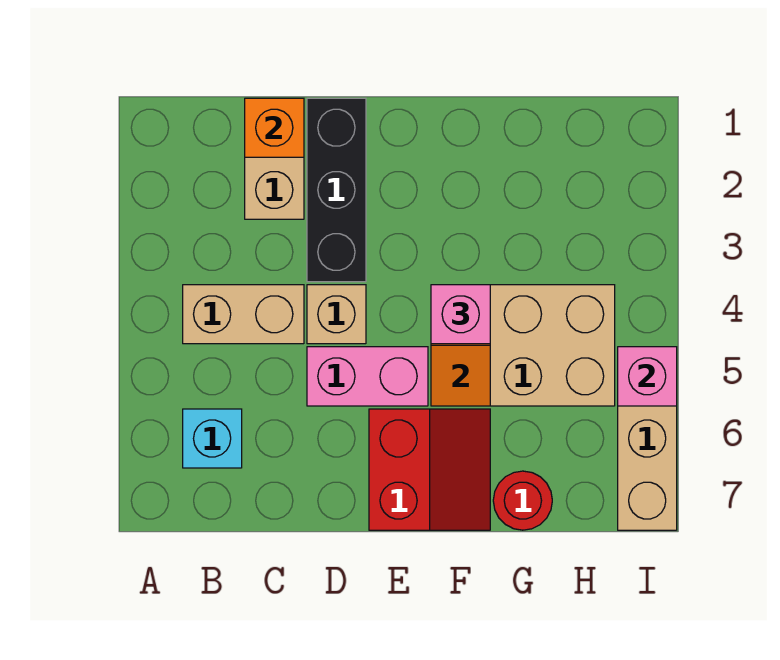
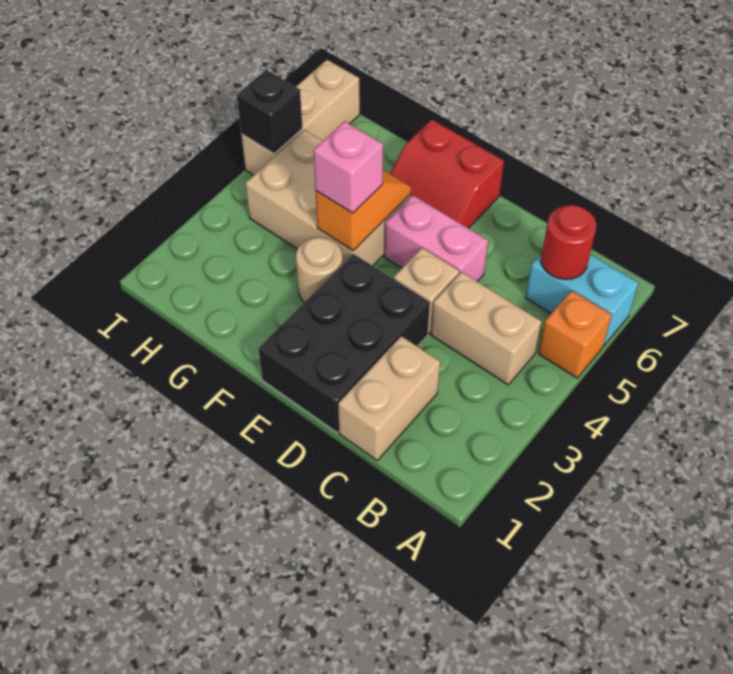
cyan brick B6 level 1 -> cyan brick A6:B6 level 1
orange brick C1 level 2 -> orange brick A5 level 1
black brick D1:D3 level 1 -> black brick D1:E3 level 1
red slope E6:F7 level 1 top E -> red slope E6:F7 level 1 top 7
none -> tan round brick F3 level 1
red round brick G7 level 1 -> red round brick B6 level 2
pink brick I5 level 2 -> black brick I5 level 2

